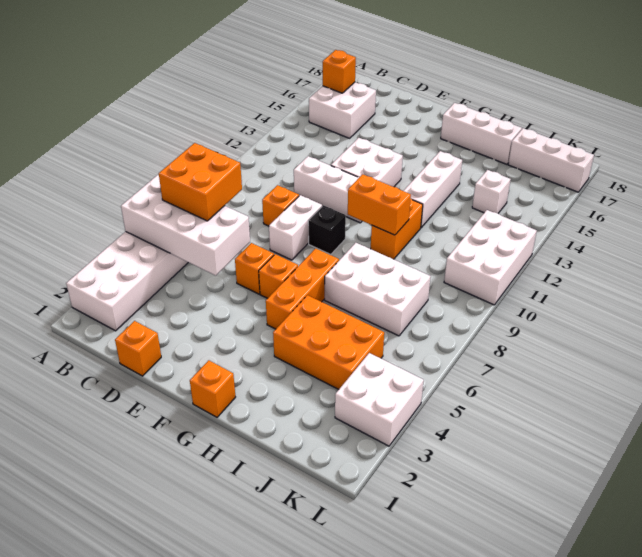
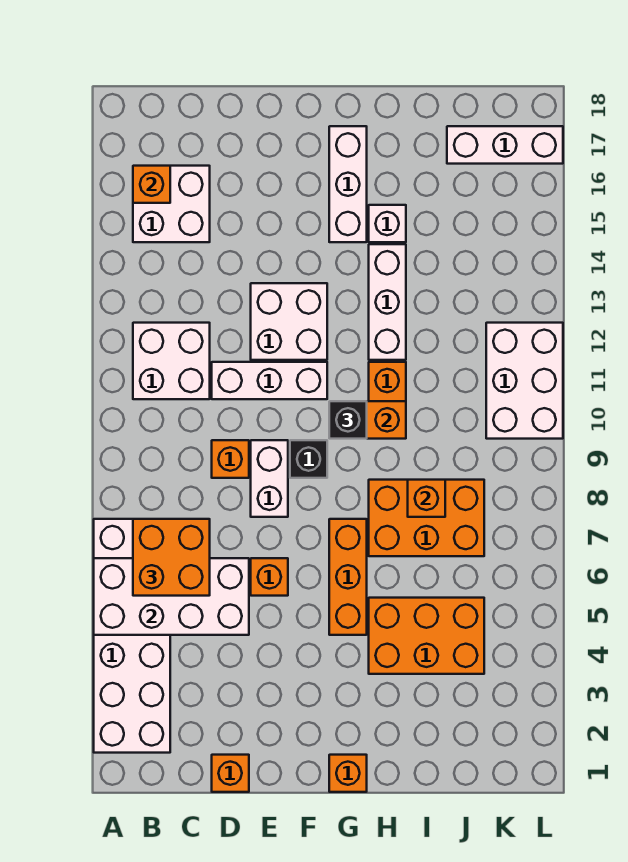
orange brick F6 level 1 -> orange brick I8 level 2
none -> black brick G10 level 3
white brick G17:I17 level 1 -> white brick G15:G17 level 1
white brick H7:J8 level 1 -> orange brick H7:J8 level 1
white brick J14 level 1 -> white brick H15 level 1
white brick K3:L4 level 1 -> white brick B11:C12 level 1

